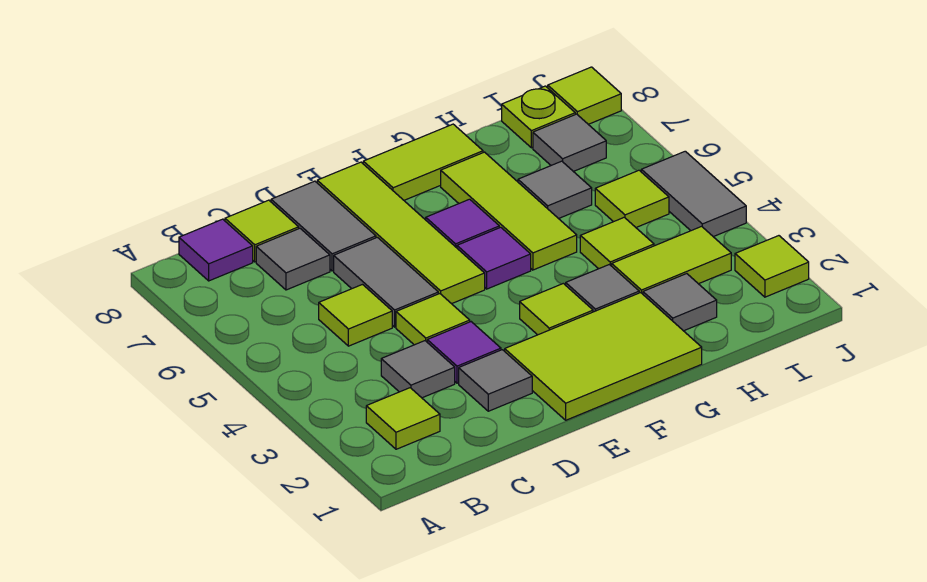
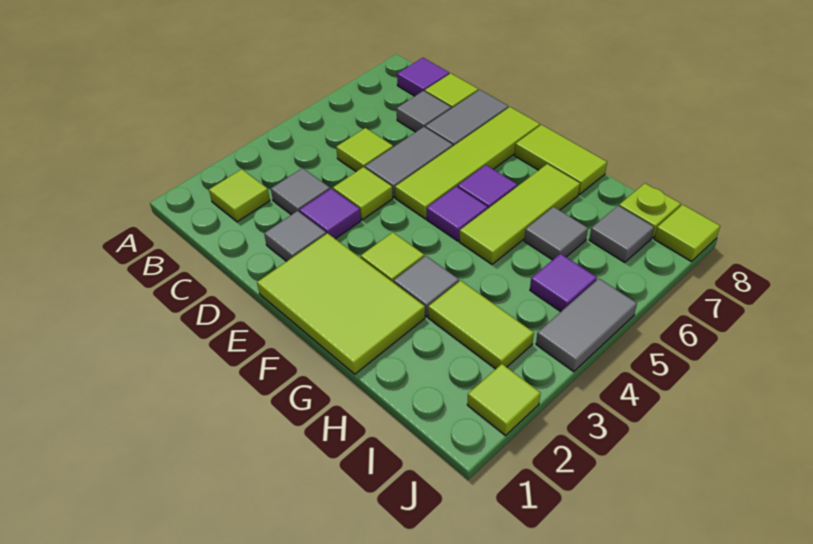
grey tile H2 level 1 -> none
lime tile H4 level 1 -> none
lime tile I5 level 1 -> purple tile I5 level 1

